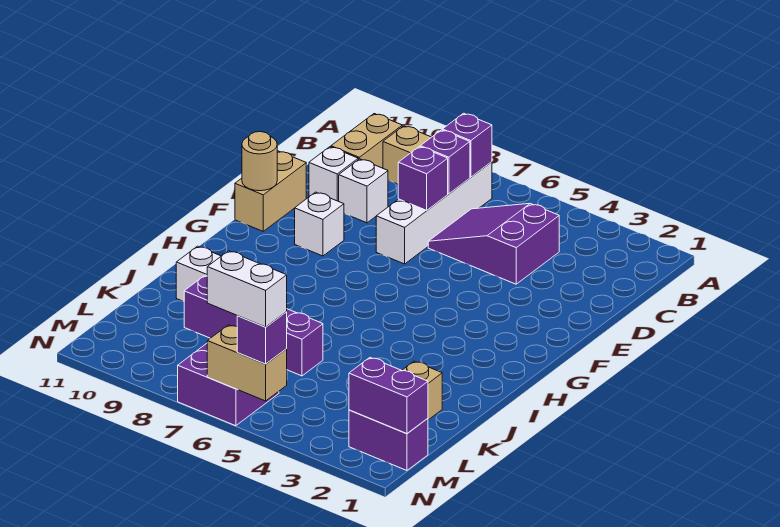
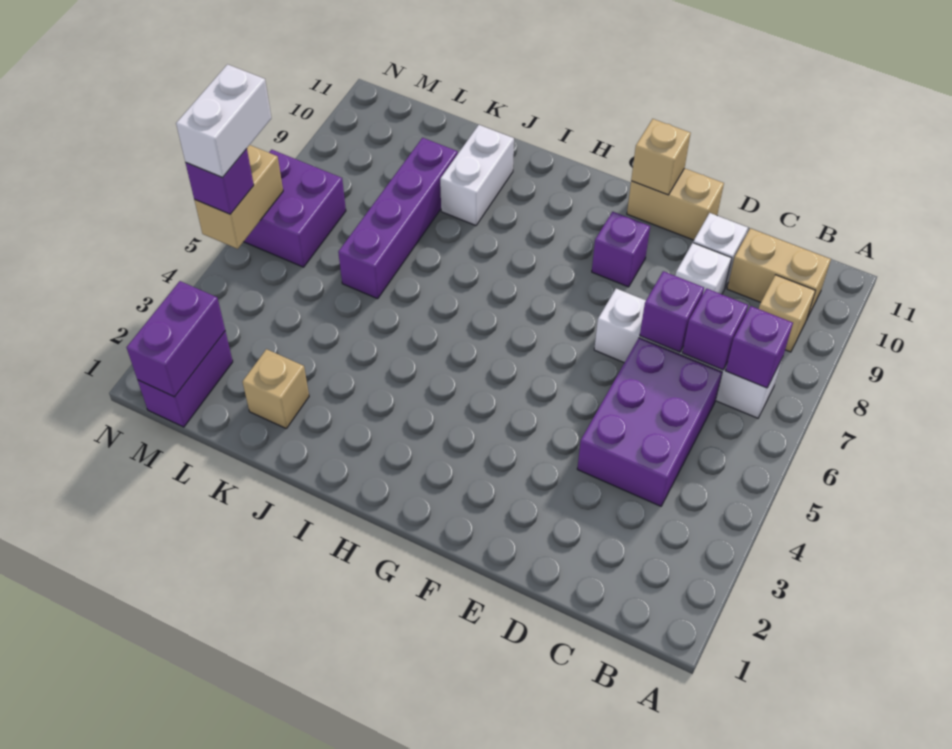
purple slope C4:D6 level 1 top 4 -> purple brick C4:D6 level 1
white brick F9 level 1 -> purple brick F9 level 1
tan round brick F11 level 2 -> tan brick F11 level 2

